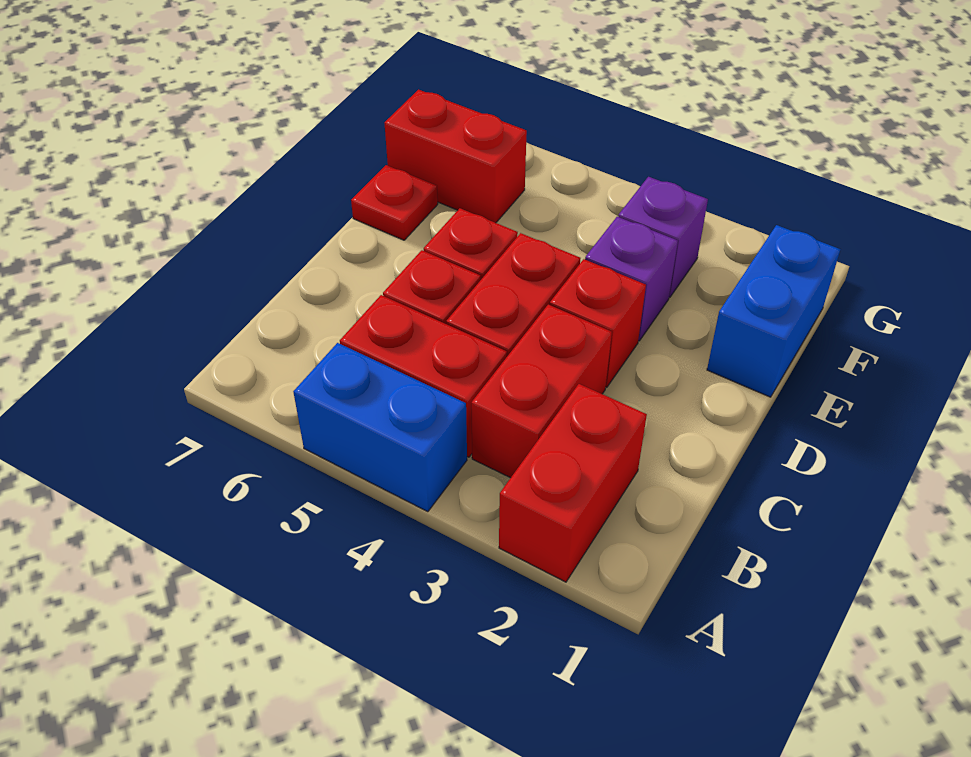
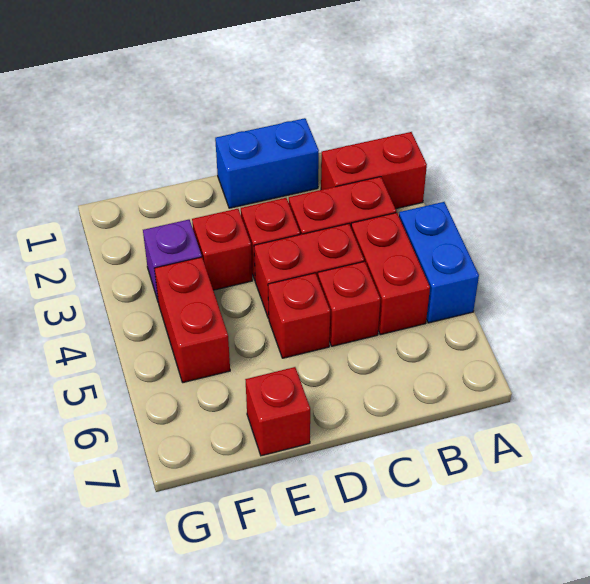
blue brick E1:F1 level 1 -> blue brick C1:D1 level 1
purple brick E3 level 1 -> red brick E3 level 1
red plate E7 level 1 -> red brick E7 level 1
red brick F6:F7 level 1 -> red brick F4:F5 level 1

